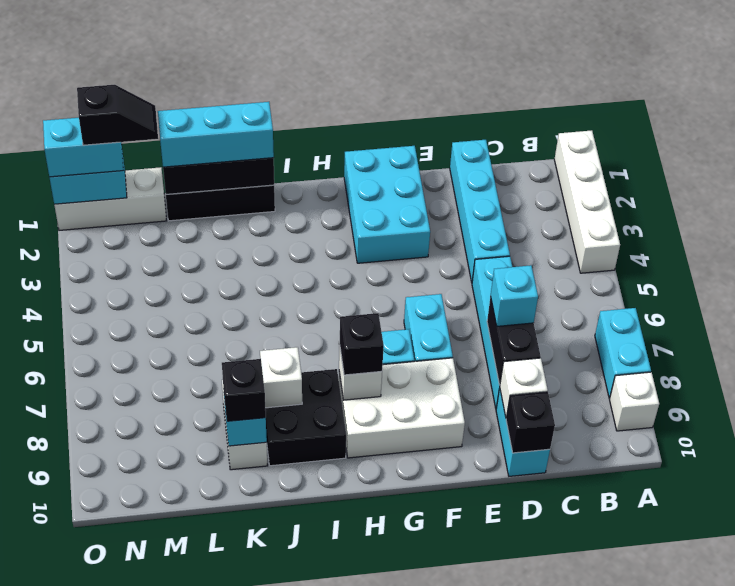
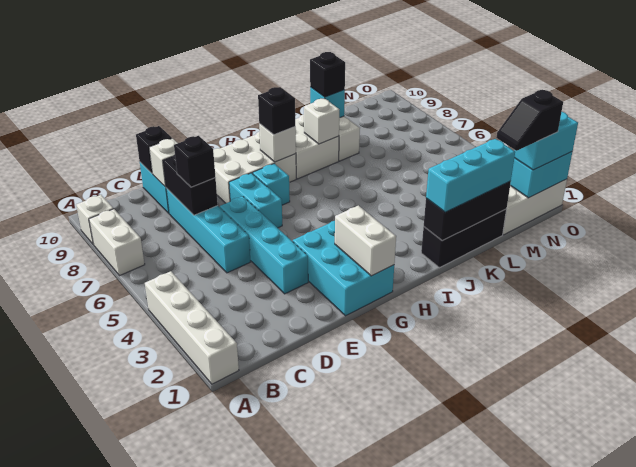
cyan brick A7:A8 level 1 -> white brick A7:A8 level 1
cyan brick D1:D4 level 1 -> cyan brick E3:E6 level 1
cyan brick D7 level 3 -> black brick D7 level 3
none -> white brick G1:G2 level 2
black brick I8:J9 level 1 -> white brick I8:J9 level 1

